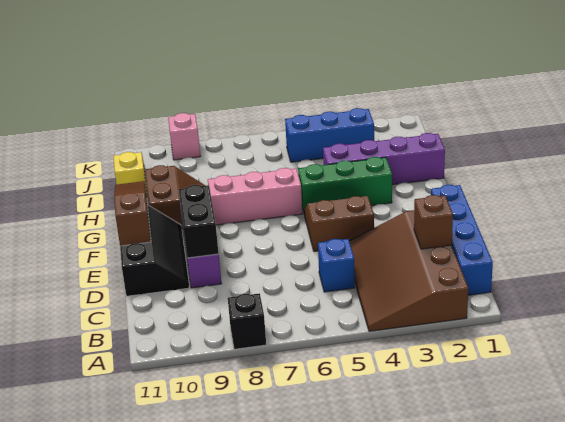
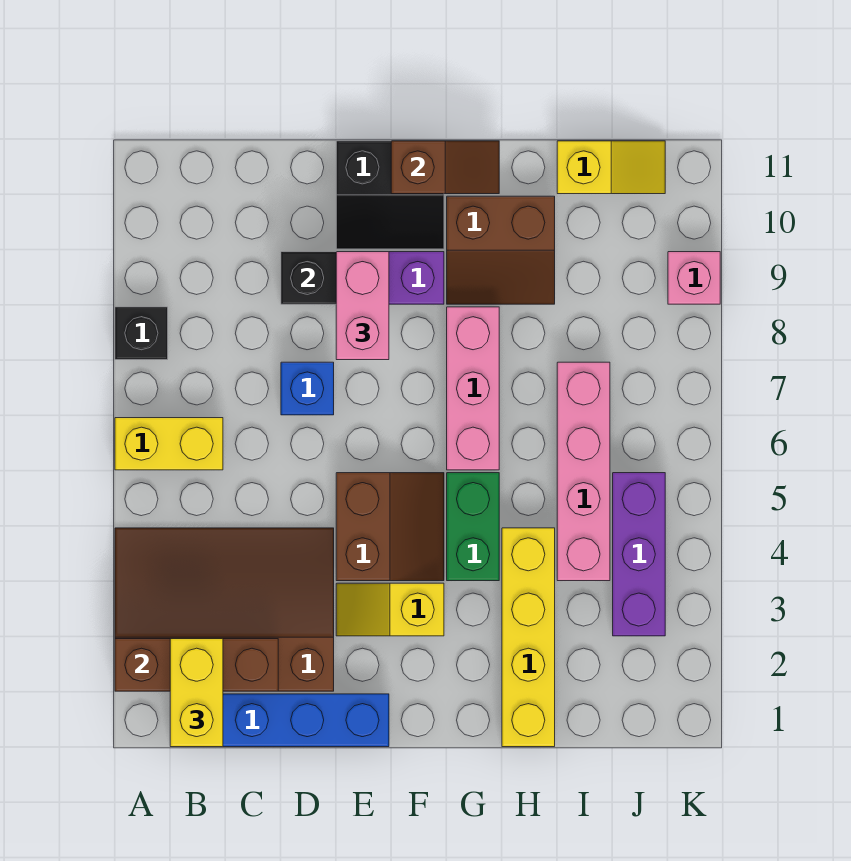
none -> yellow brick A6:B6 level 1
none -> yellow brick B1:B2 level 3
brown brick C2 level 2 -> brown brick A2:C2 level 2
blue brick C5 level 1 -> blue brick D7 level 1
black slope D10:F11 level 1 top 11 -> black slope E10:F11 level 1 top 11
none -> yellow slope E3:F3 level 1 top F
none -> pink brick E8:E9 level 3
brown slope E11:G11 level 2 top E -> brown slope F11:G11 level 2 top F
green brick G3:G5 level 1 -> green brick G4:G5 level 1
purple brick H1:H4 level 1 -> yellow brick H1:H4 level 1
none -> pink brick I4:I7 level 1
blue brick J3:J5 level 1 -> purple brick J3:J5 level 1

